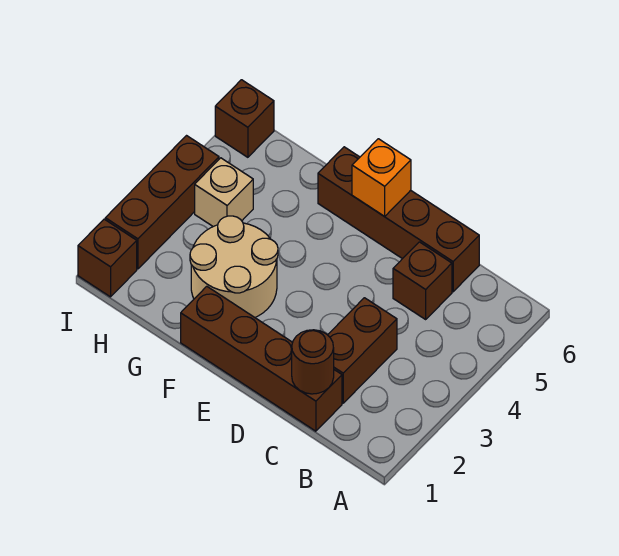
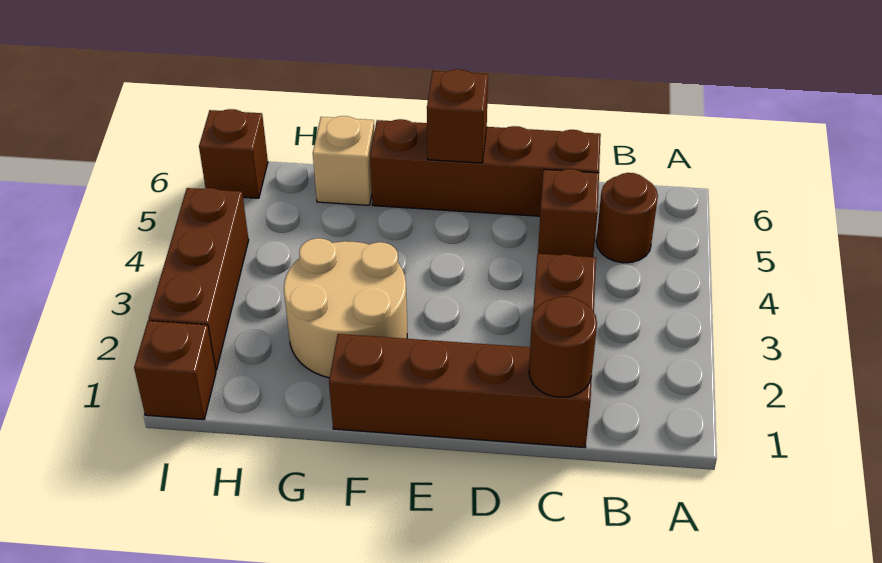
none -> brown round brick B5 level 1
orange brick E6 level 2 -> brown brick E6 level 2
tan brick H4 level 1 -> tan brick G6 level 1

